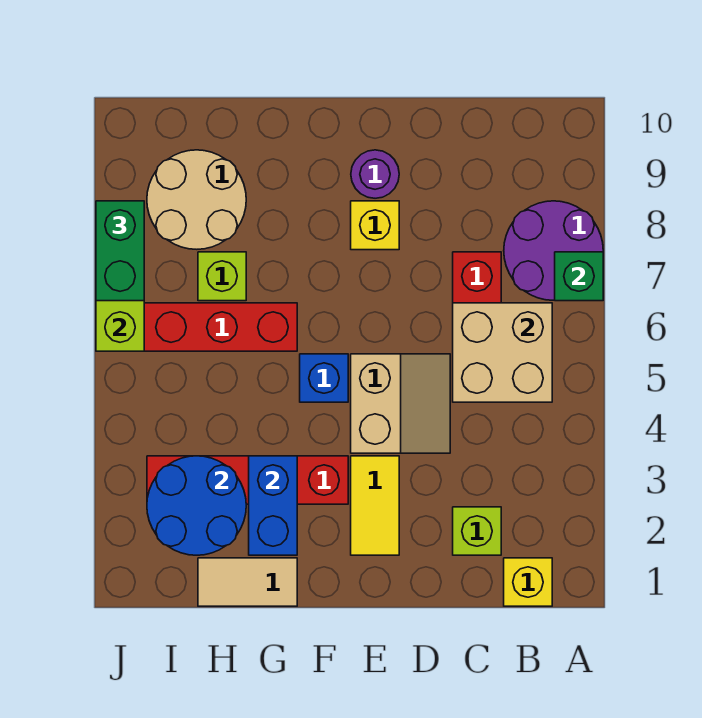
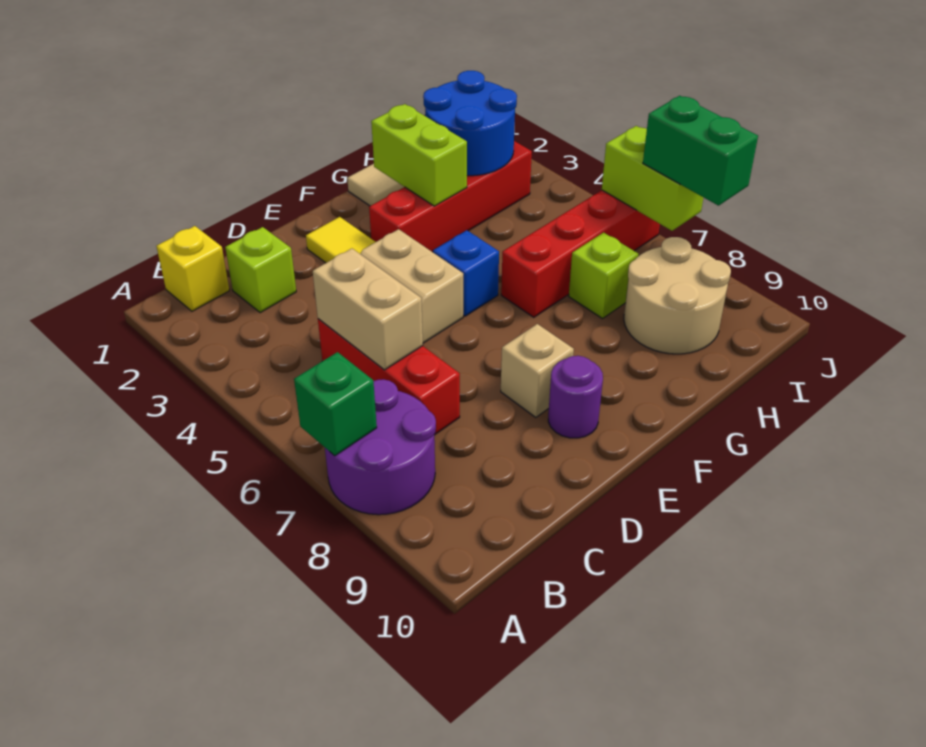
tan brick B5:C6 level 2 -> tan brick C5:C6 level 2
yellow brick E8 level 1 -> tan brick E8 level 1
blue brick G2:G3 level 2 -> lime brick G2:G3 level 2

